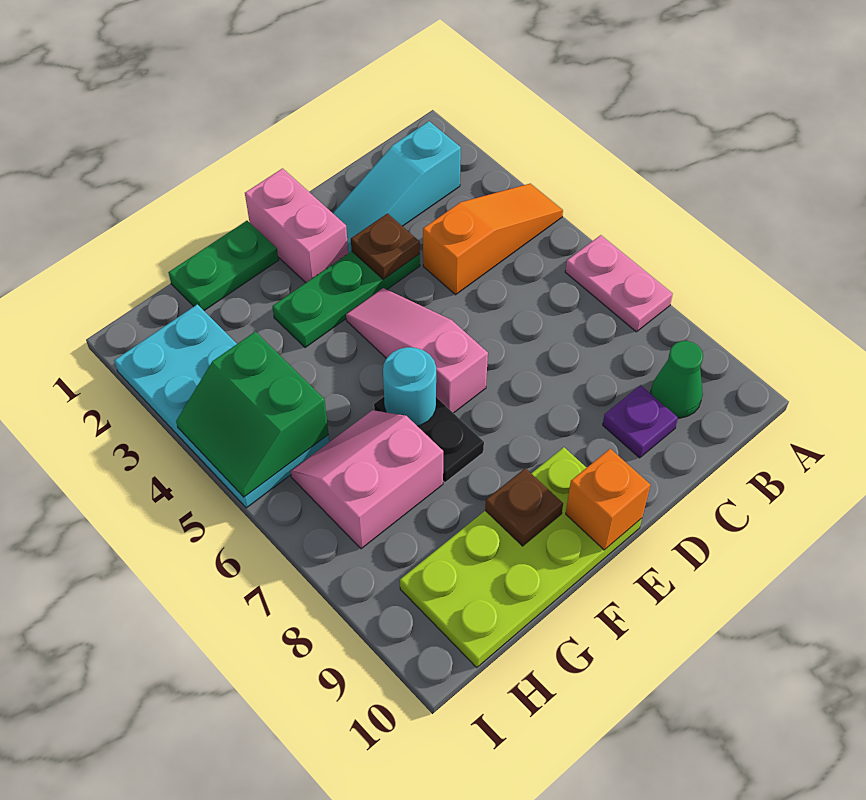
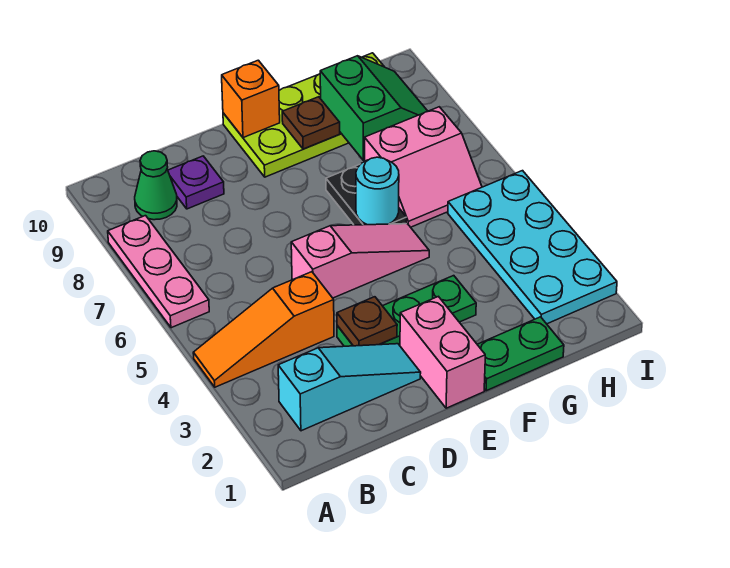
pink plate A6:A7 level 1 -> pink plate A6:A8 level 1
pink slope E4:E6 level 1 top 6 -> pink slope D5:F5 level 1 top D
green slope H4:I5 level 2 top H -> green slope G8:H9 level 2 top G

